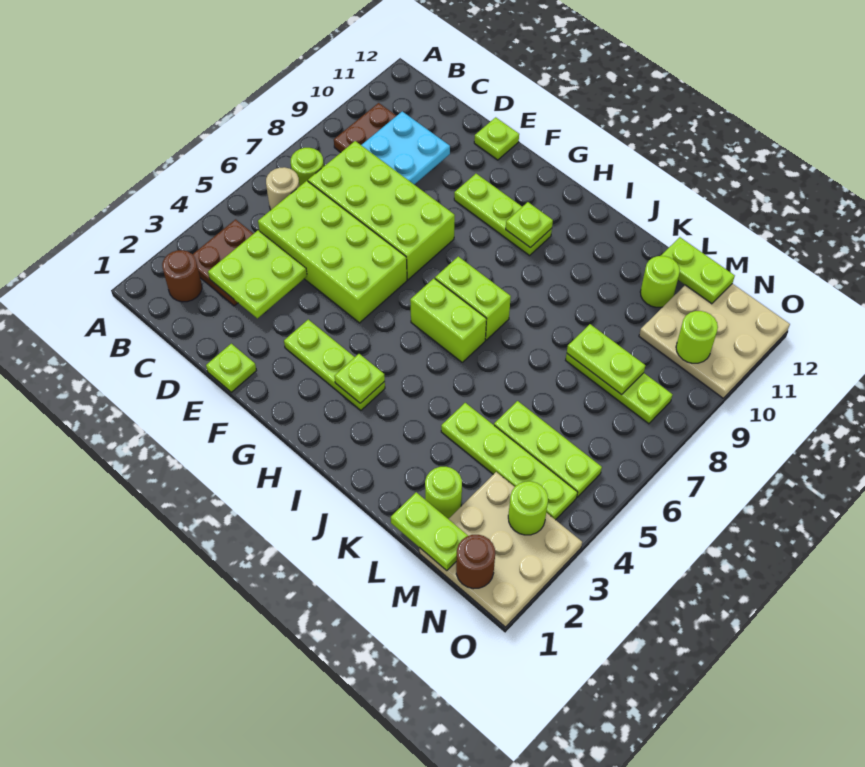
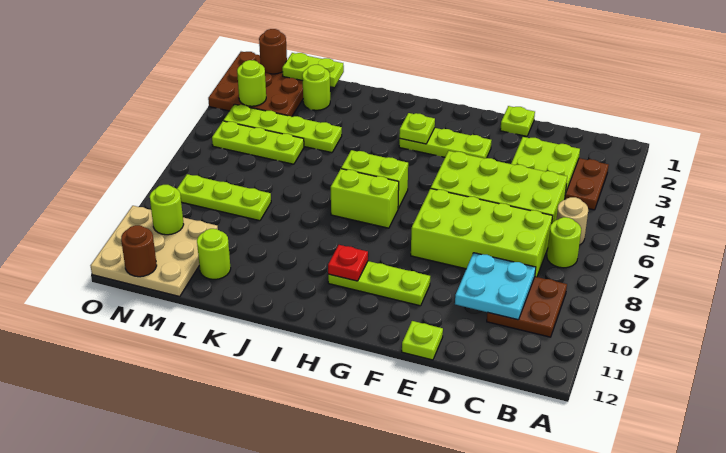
brown round brick B2 level 1 -> brown round brick N12 level 2
lime plate H10 level 2 -> red plate H10 level 2
lime plate L8:M8 level 2 -> none
lime plate L12:M12 level 2 -> none
tan plate M1:O3 level 1 -> brown plate M1:O3 level 1

